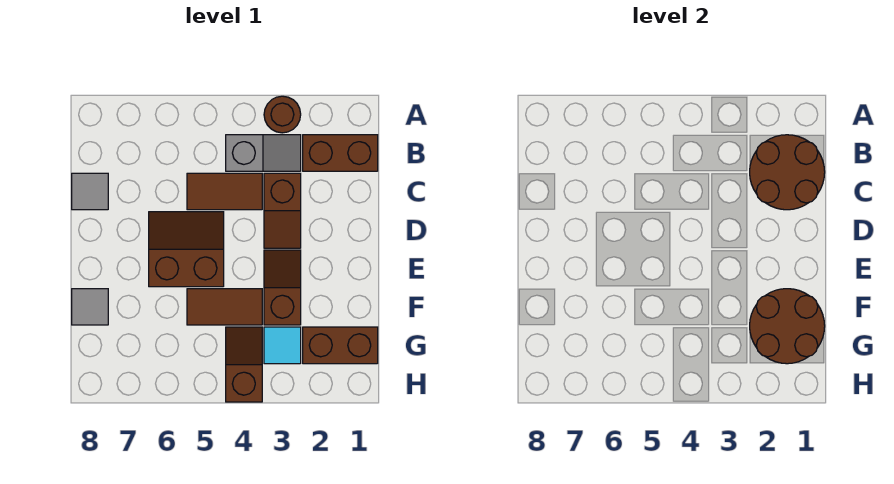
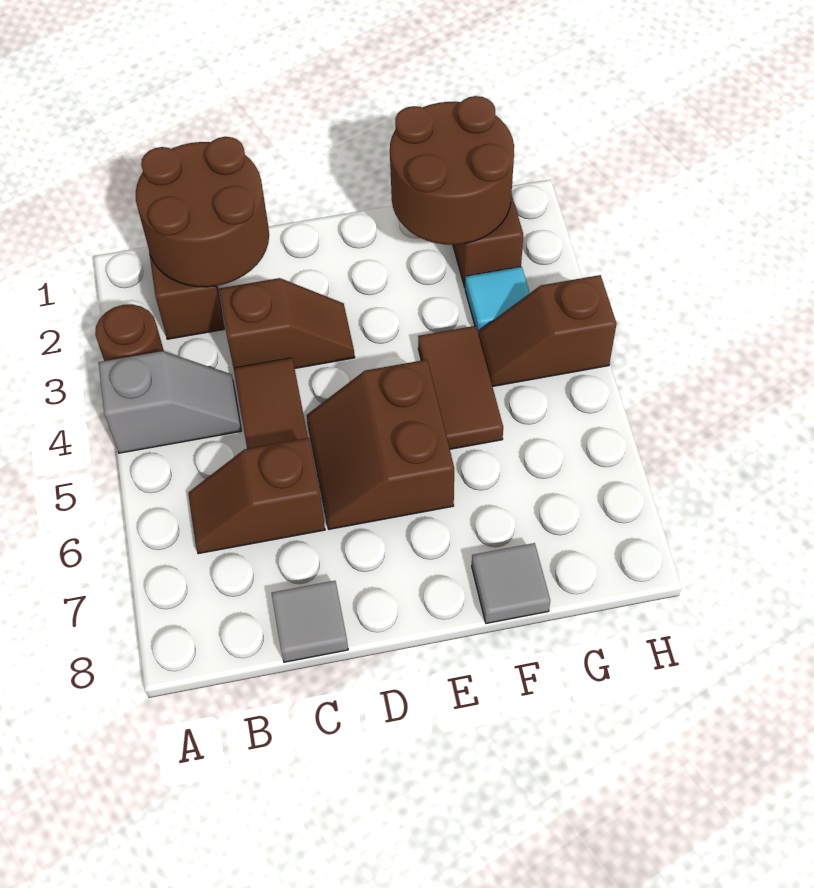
grey slope B3:B4 level 1 top 4 -> grey slope A4:B4 level 1 top A
brown slope E3:F3 level 1 top F -> brown slope B6:C6 level 1 top C

